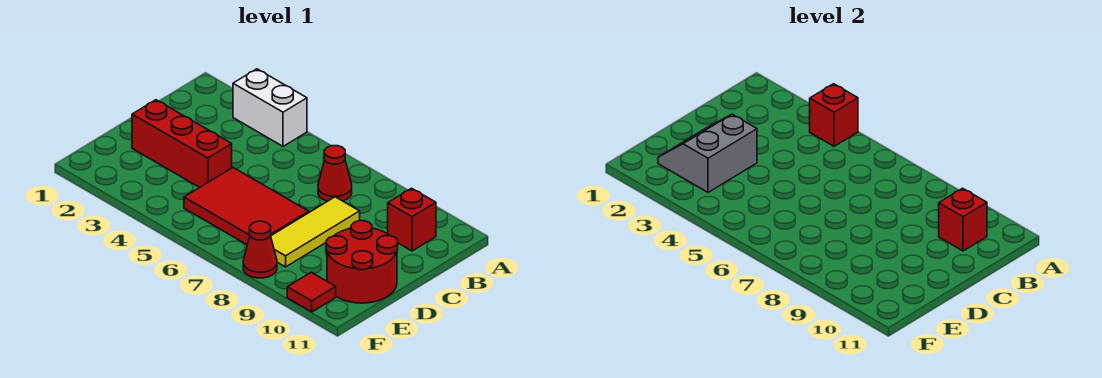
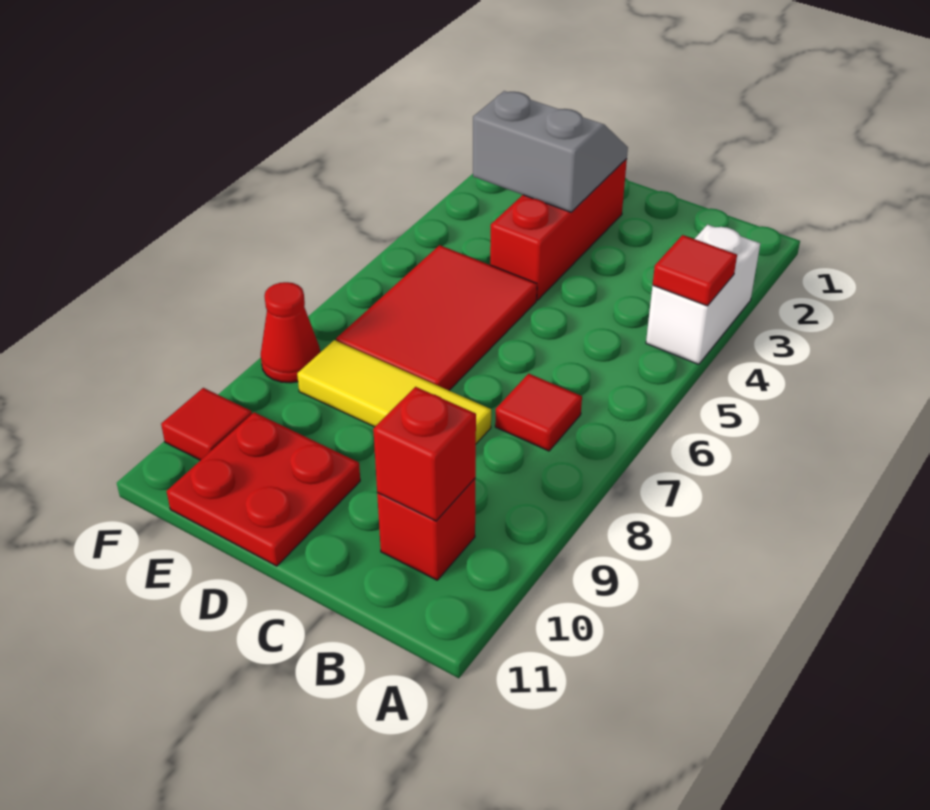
red brick A4 level 2 -> red tile A4 level 2
red cone B7 level 1 -> red tile B7 level 1
red round brick D10:E11 level 1 -> red plate D10:E11 level 1

